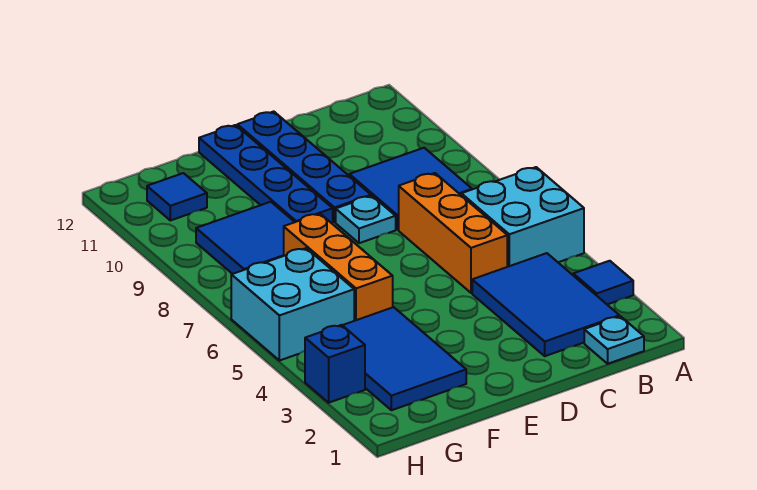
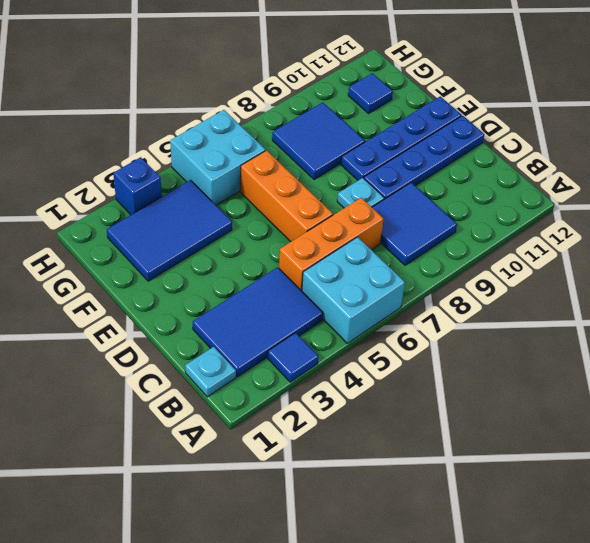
orange brick F5:F7 level 1 -> orange brick D6:F6 level 1

